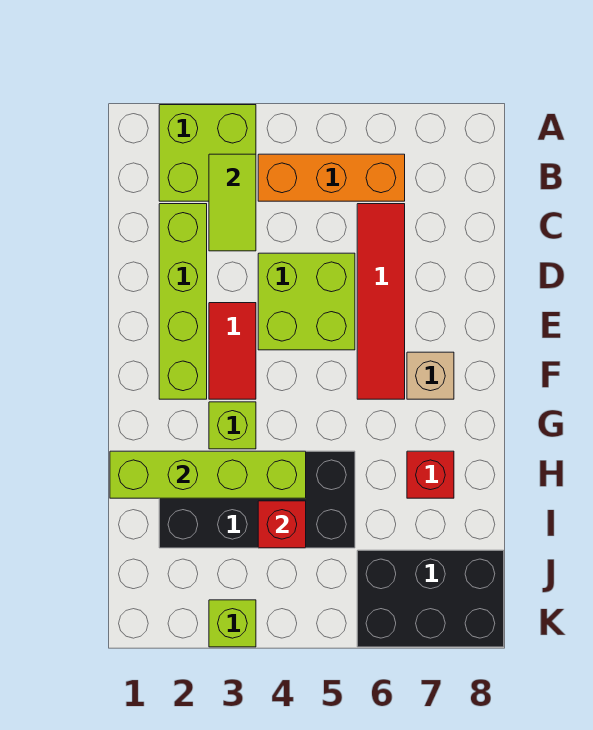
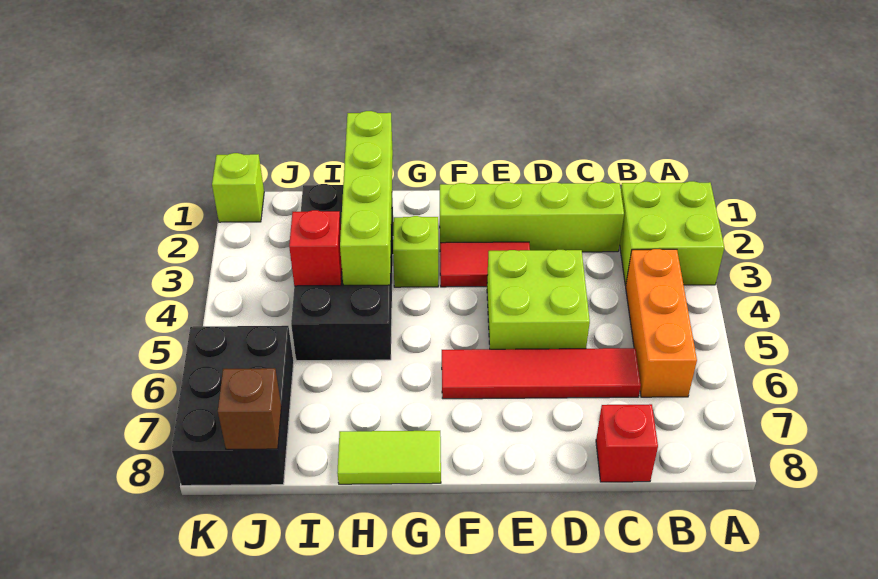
lime tile B3:C3 level 2 -> lime tile G8:H8 level 1
tan brick F7 level 1 -> none
red brick H7 level 1 -> red brick C8 level 1
none -> brown brick J8 level 2
lime brick K3 level 1 -> lime brick K1 level 1

